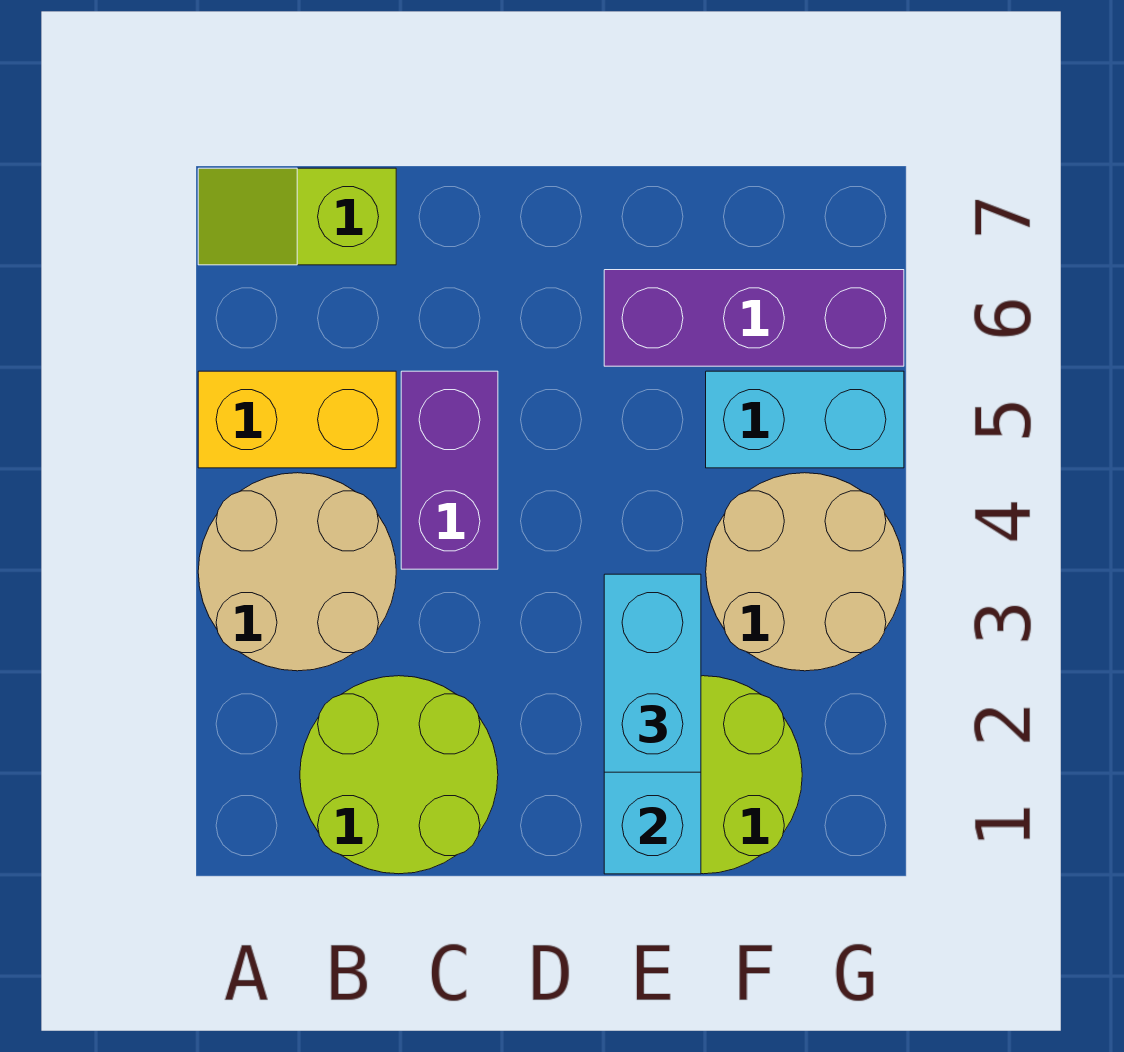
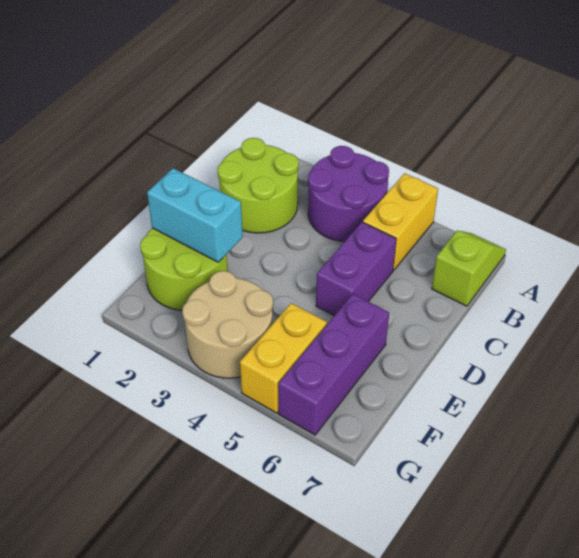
tan round brick A3:B4 level 1 -> purple round brick A3:B4 level 1
purple brick C4:C5 level 1 -> purple brick C5:D5 level 1
cyan brick E2:E3 level 3 -> none
cyan brick F5:G5 level 1 -> yellow brick F5:G5 level 1

